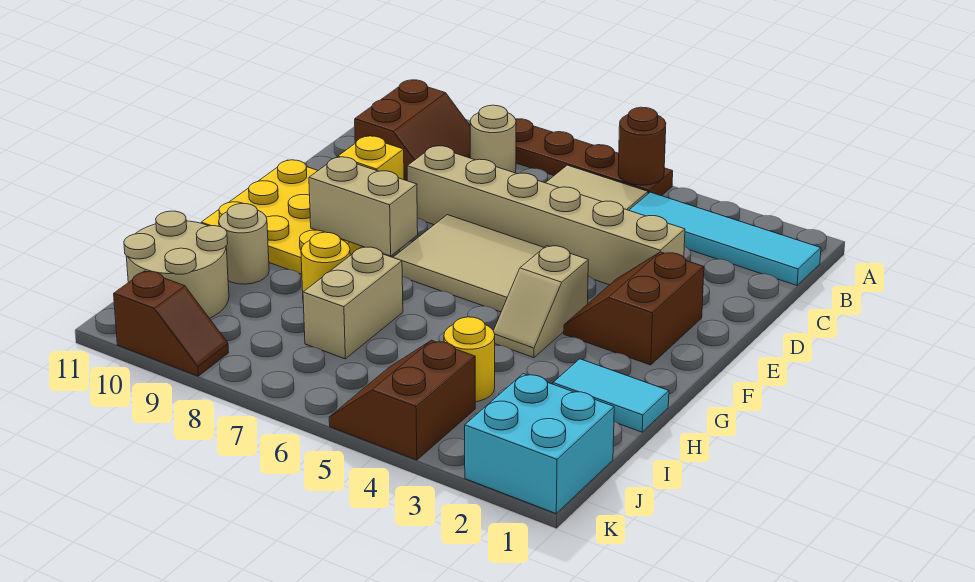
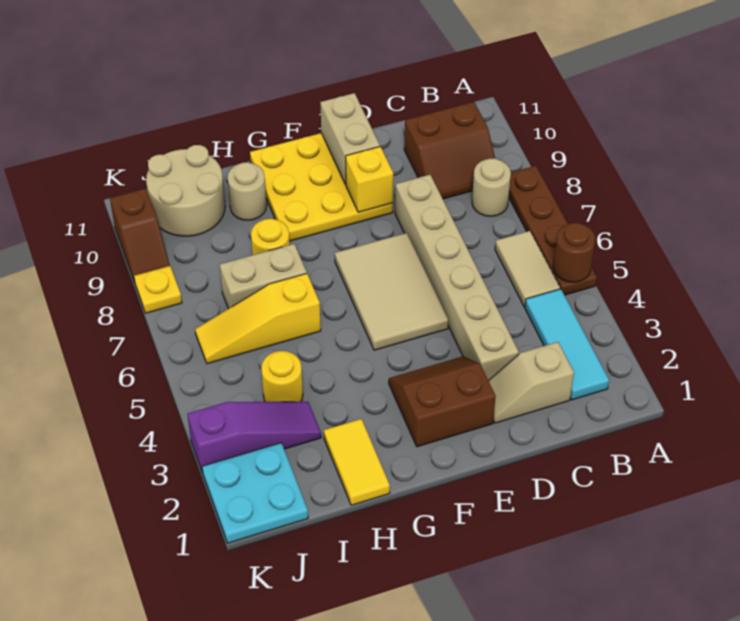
cyan tile B1:B4 level 1 -> cyan tile B2:B4 level 1
tan slope F4:G4 level 1 top F -> tan slope C2:D2 level 1 top C
tan brick F8:F9 level 2 -> tan brick E10:E11 level 2
cyan tile H1:H2 level 1 -> yellow tile H1:H2 level 1
none -> yellow slope H6:J6 level 1 top H
none -> purple slope I3:K3 level 1 top K
cyan brick J1:K2 level 1 -> cyan plate J1:K2 level 1
brown slope J4:K5 level 1 top 4 -> none
none -> yellow plate K8 level 1

